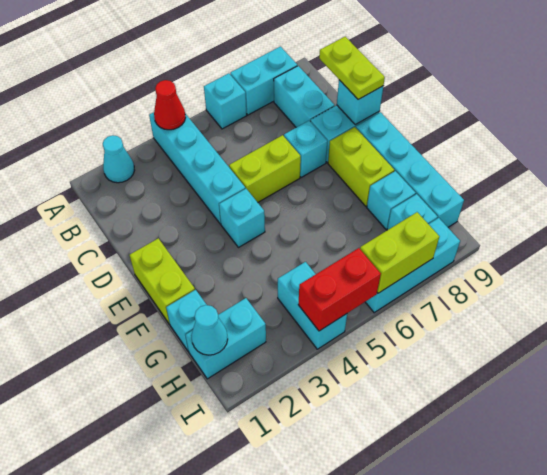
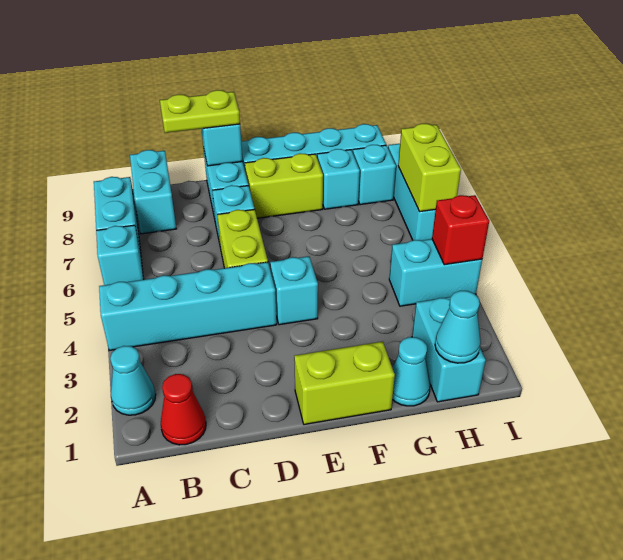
red cone A4 level 2 -> red cone B1 level 1
cyan brick B8:C8 level 1 -> cyan brick B8:B9 level 1
cyan brick G1 level 1 -> cyan cone G1 level 1
red brick I4:I5 level 2 -> red brick I4 level 2

